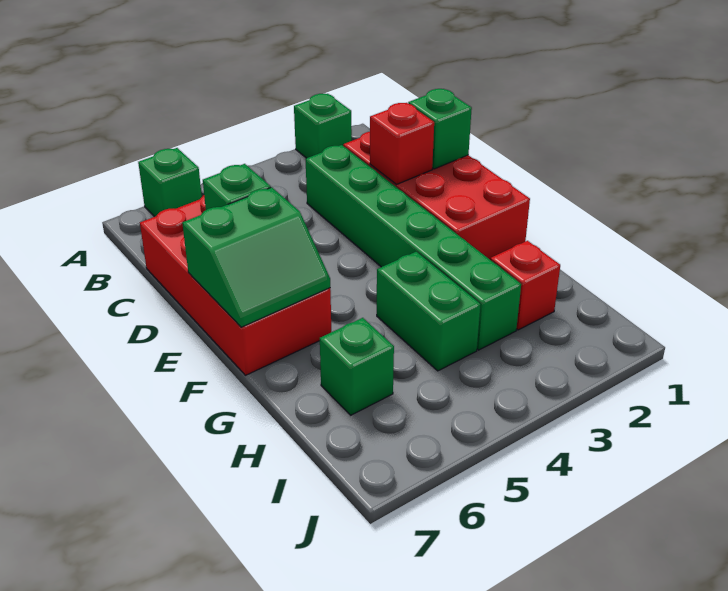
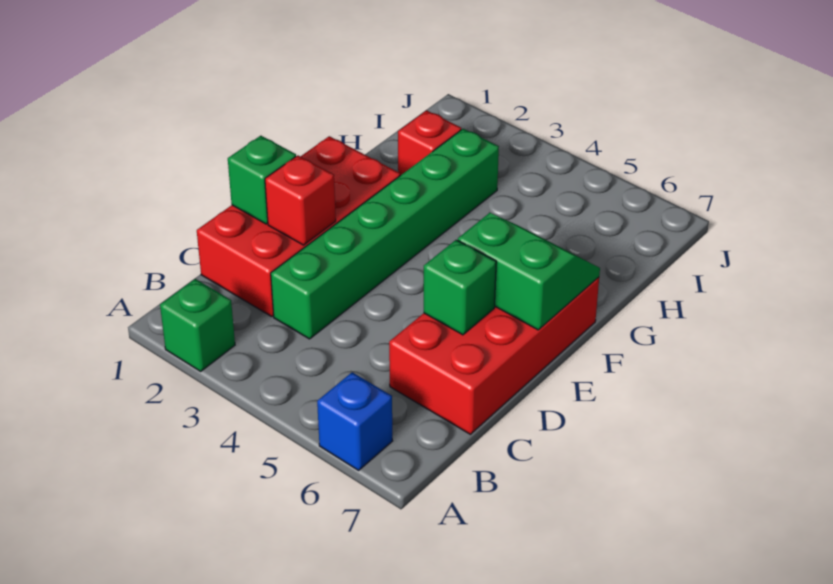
green brick A6 level 1 -> blue brick A6 level 1
green brick G4:H4 level 1 -> none
green brick H6 level 1 -> none

